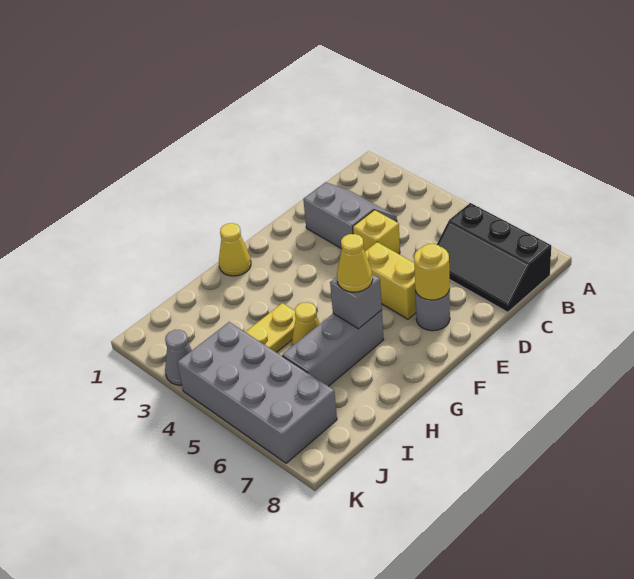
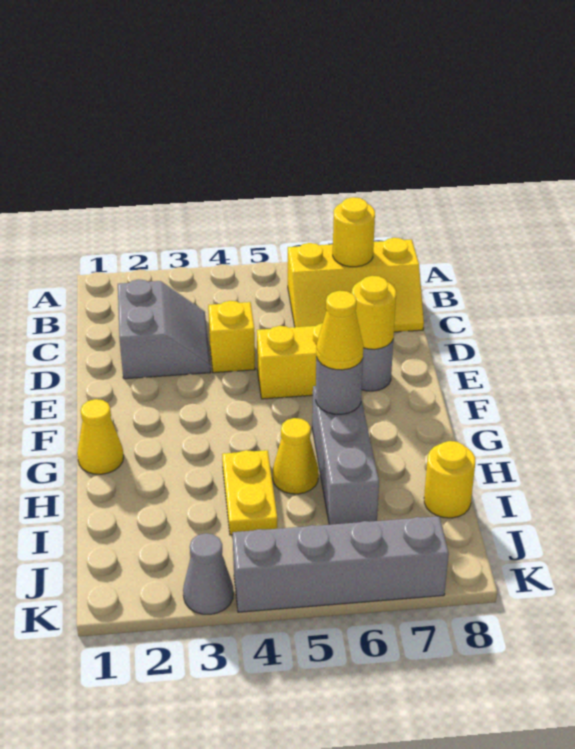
black slope B6:C8 level 1 top B -> yellow slope B6:C8 level 1 top B
none -> yellow round brick B7 level 2
grey slope C2:D3 level 1 top D -> grey slope C2:D3 level 1 top 2
grey brick G6 level 2 -> grey round brick G6 level 2
none -> yellow round brick I8 level 1
grey brick J4:K7 level 1 -> grey brick K4:K7 level 1

